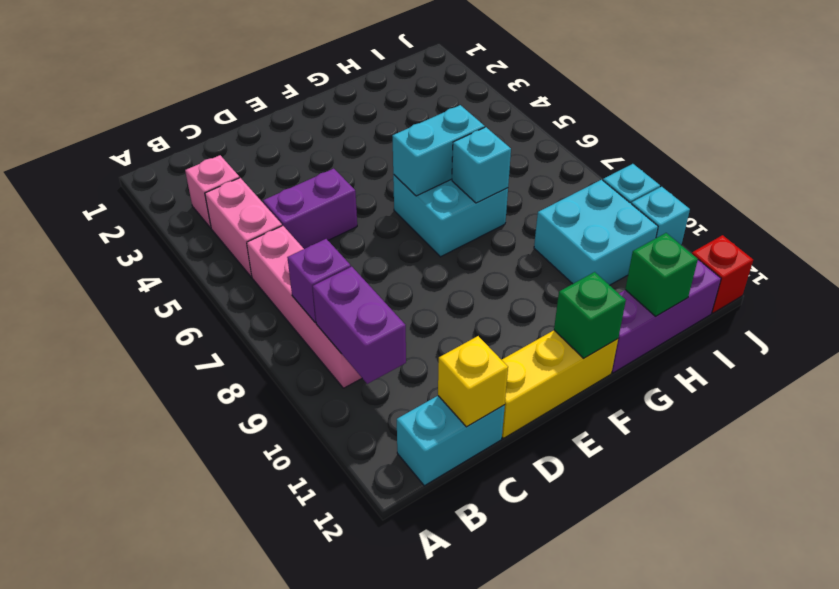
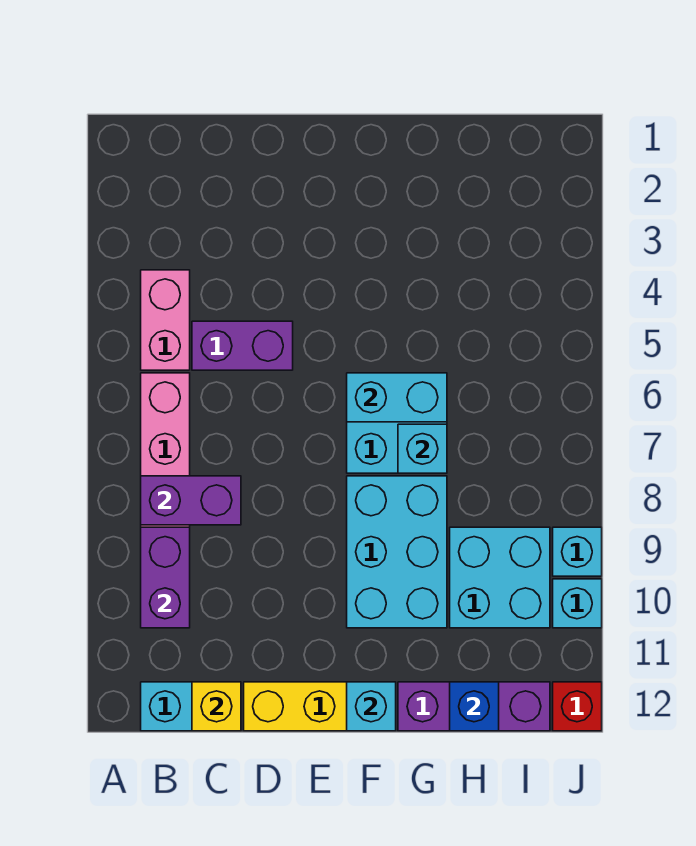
pink brick B3 level 1 -> none
purple brick B8 level 2 -> purple brick B8:C8 level 2
none -> cyan brick F8:G10 level 1
green brick F12 level 2 -> cyan brick F12 level 2
green brick H12 level 2 -> blue brick H12 level 2

